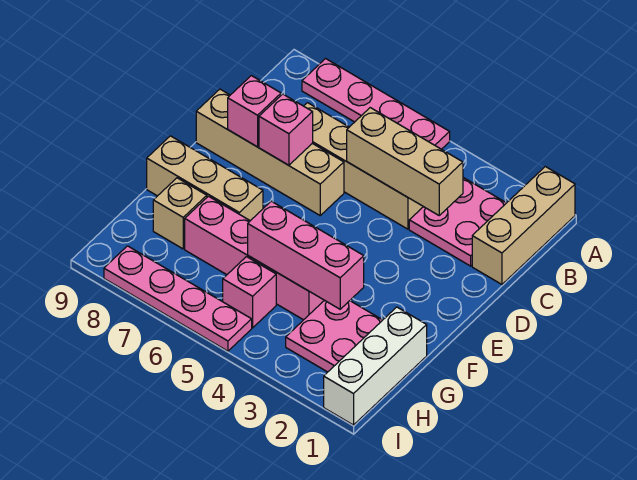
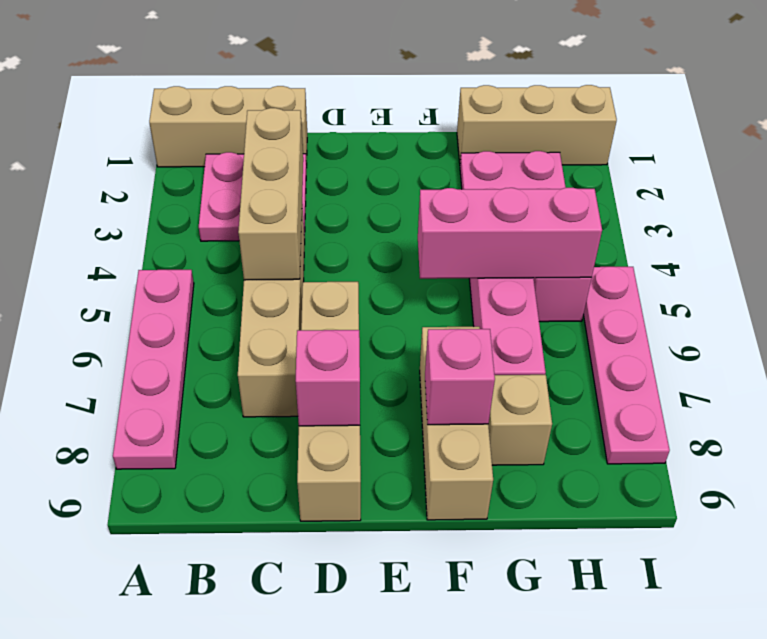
pink brick D7 level 2 -> pink brick F8 level 2
white brick G1:I1 level 1 -> tan brick G1:I1 level 1
pink brick G3:G5 level 2 -> pink brick F5:H5 level 2

